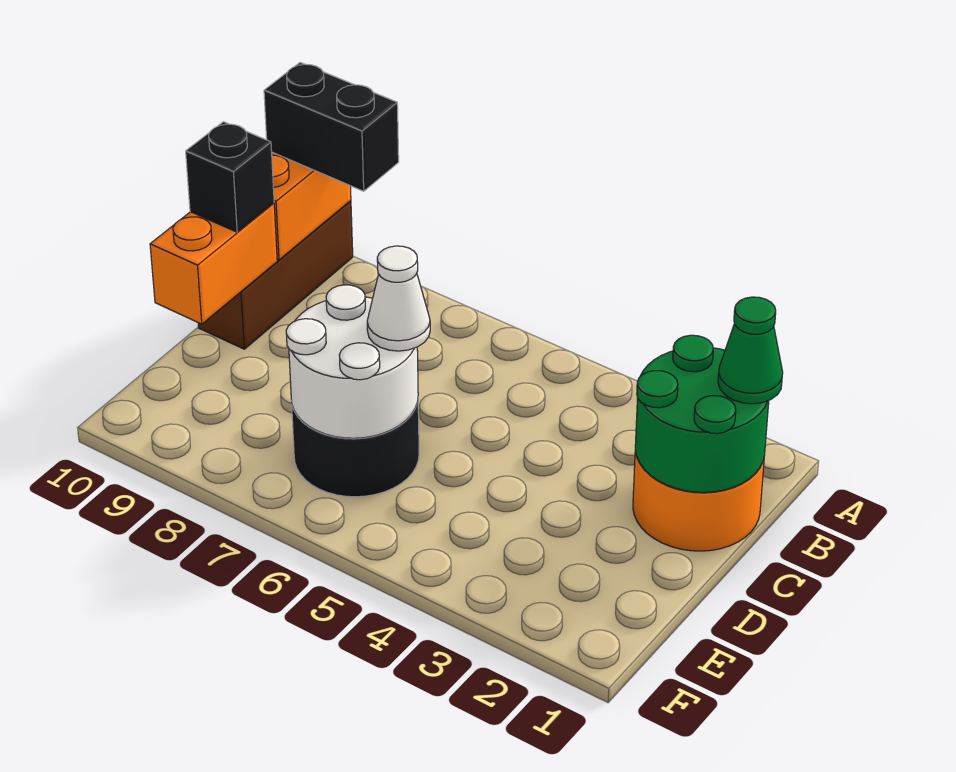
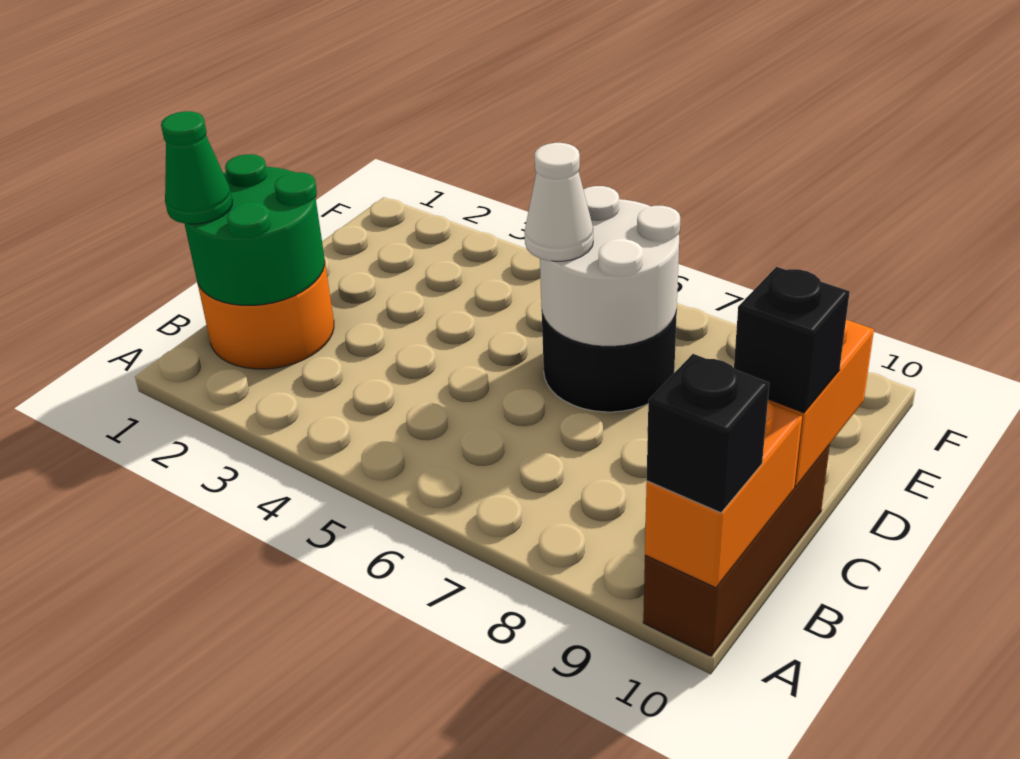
black brick A9:A10 level 3 -> black brick A10 level 3

